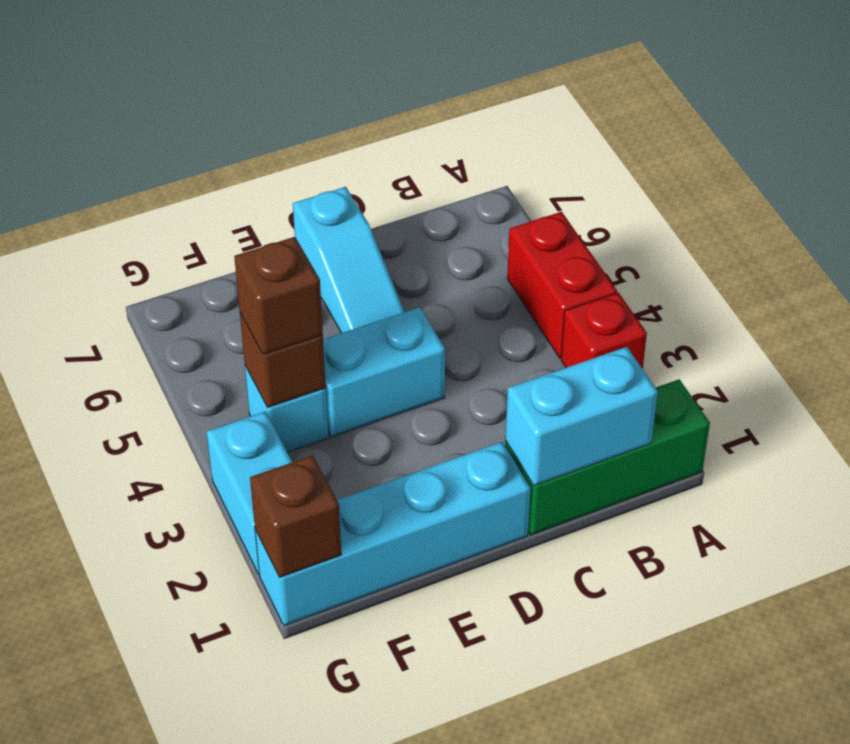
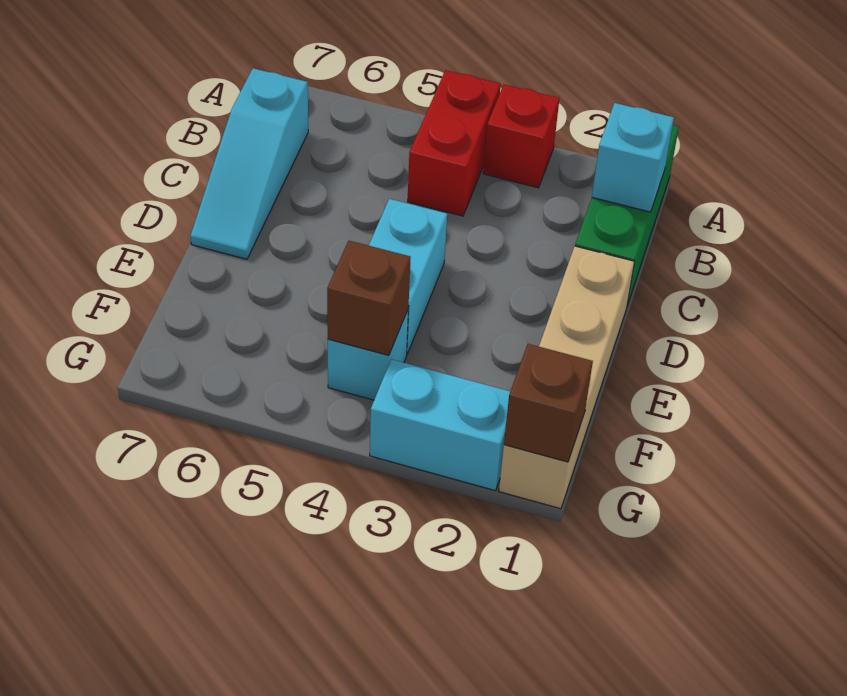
red brick A4:A5 level 1 -> red brick A4:B4 level 1
cyan brick B1:C1 level 2 -> cyan brick B1 level 2
cyan brick D1:G1 level 1 -> tan brick D1:G1 level 1
cyan slope D5:D7 level 1 top 7 -> cyan slope B7:D7 level 1 top B
brown brick F4 level 3 -> none

